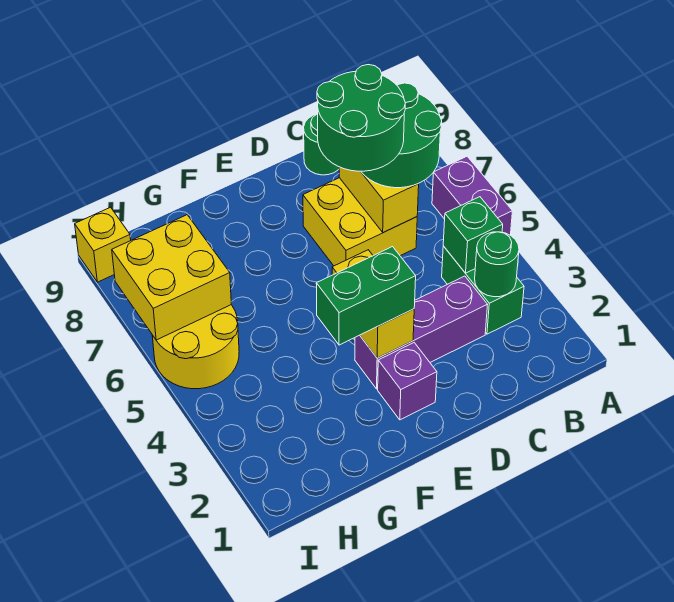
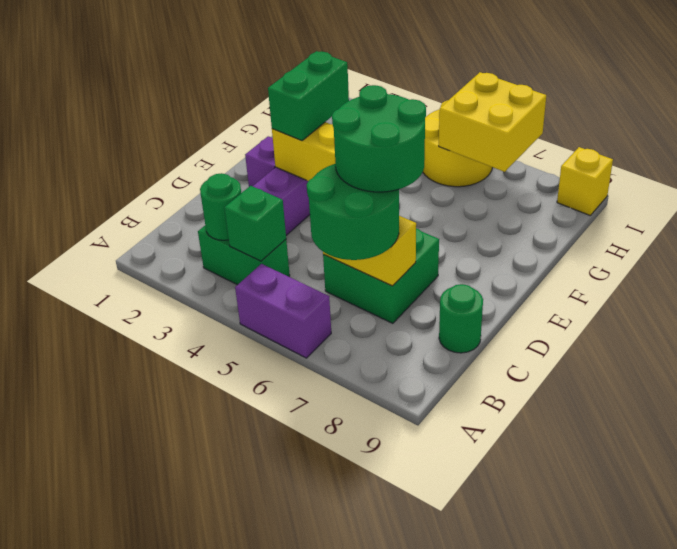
yellow brick C6:D7 level 1 -> green brick C6:D7 level 1

